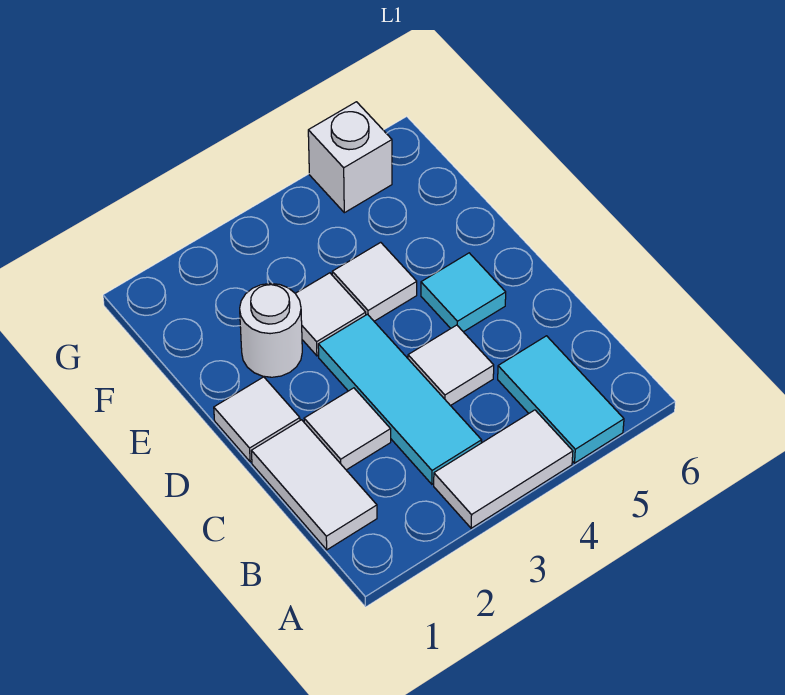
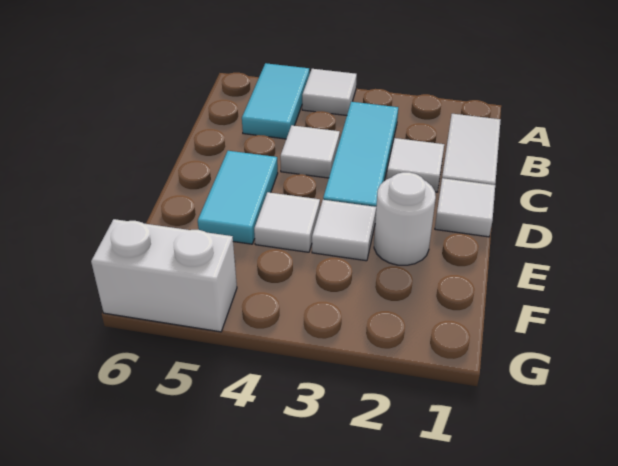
white tile A3:A4 level 1 -> white tile A4 level 1
cyan tile D5 level 1 -> cyan tile D5:E5 level 1
white brick G5 level 1 -> white brick G5:G6 level 1

